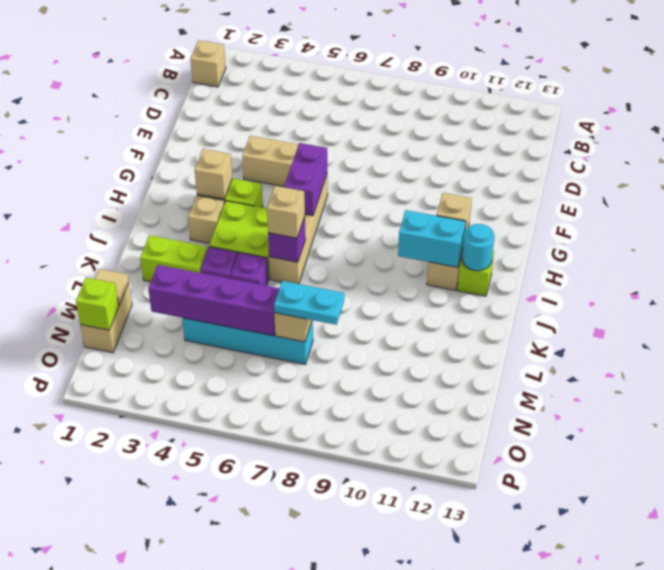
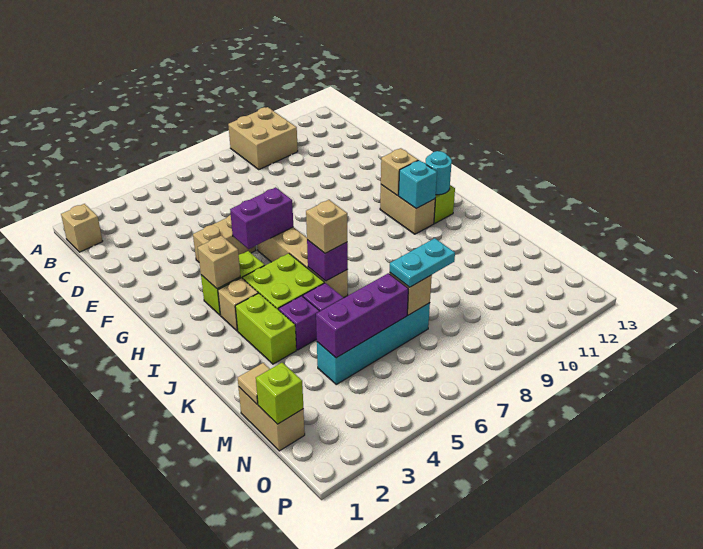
none -> tan brick A9:B10 level 1
purple brick G6:H6 level 2 -> purple brick G5:G6 level 2
cyan brick I10:I11 level 2 -> cyan brick I11 level 2
lime brick K2:K3 level 1 -> lime brick J3:K3 level 1
purple brick M3:M6 level 2 -> purple brick M4:M6 level 2

